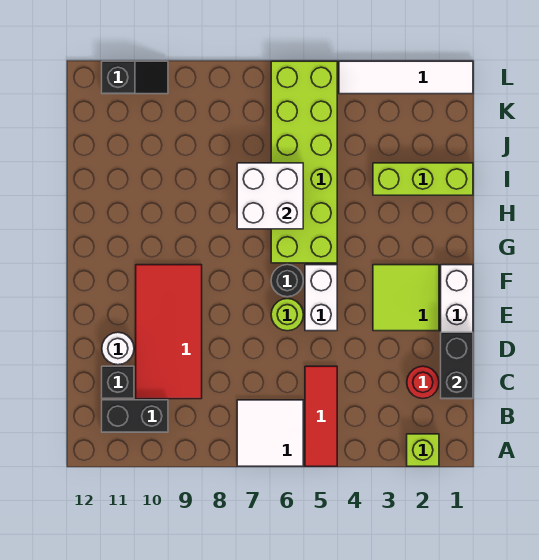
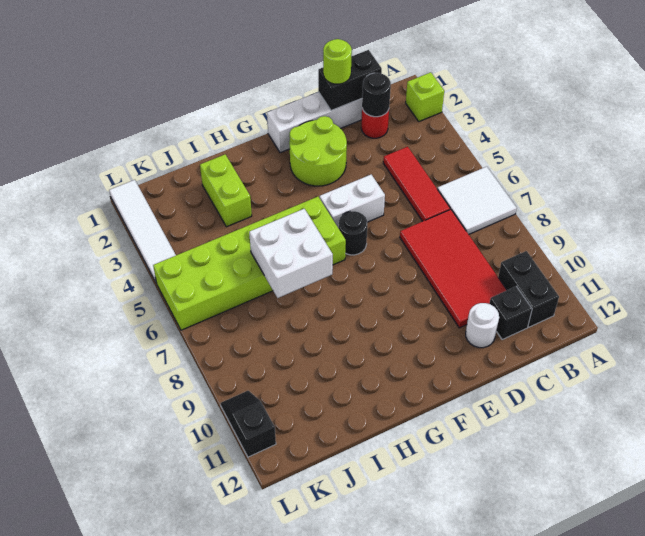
red tile A5:C5 level 1 -> red tile C4:C6 level 1
none -> black round brick C2 level 2
red tile C9:F10 level 1 -> red tile C7:D10 level 1
lime tile E2:F3 level 1 -> lime round brick E2:F3 level 1
lime round brick E6 level 1 -> lime round brick D1 level 3
lime brick I1:I3 level 1 -> lime brick I2:I3 level 1

